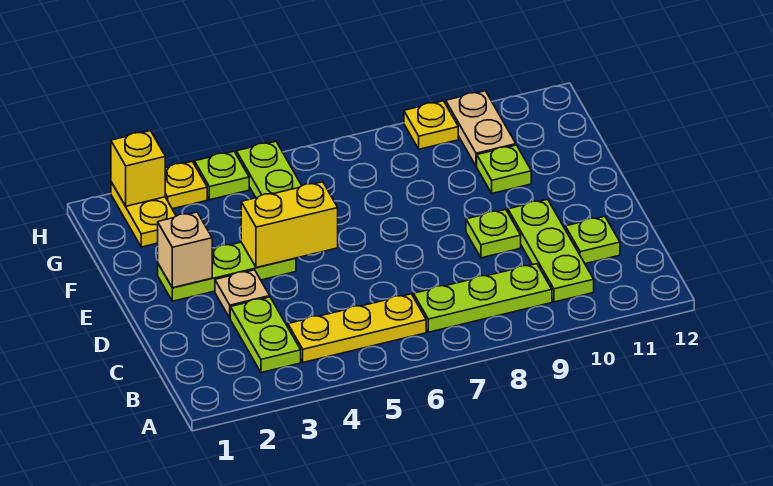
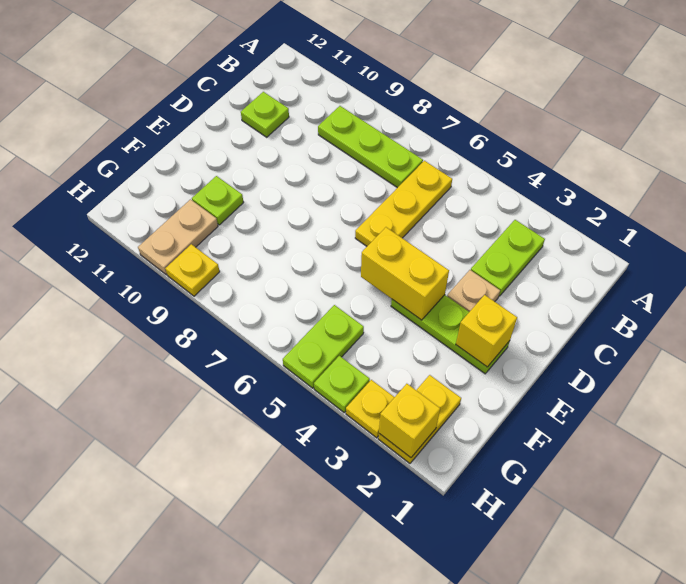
yellow plate B4:B6 level 1 -> yellow plate B6:D6 level 1
lime plate B10:D10 level 1 -> none
lime plate D9 level 1 -> none
tan brick E2 level 2 -> yellow brick E2 level 2

